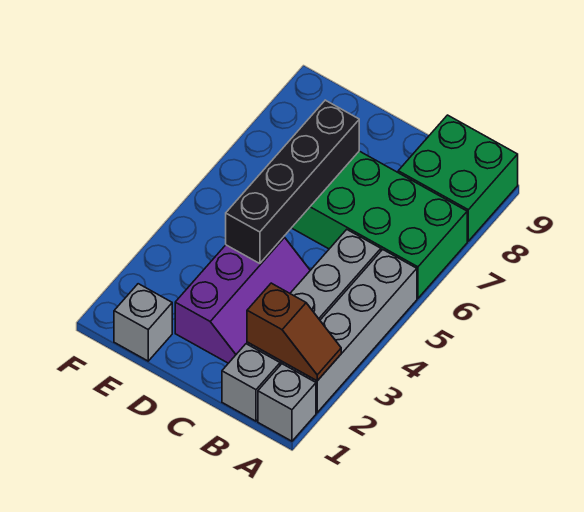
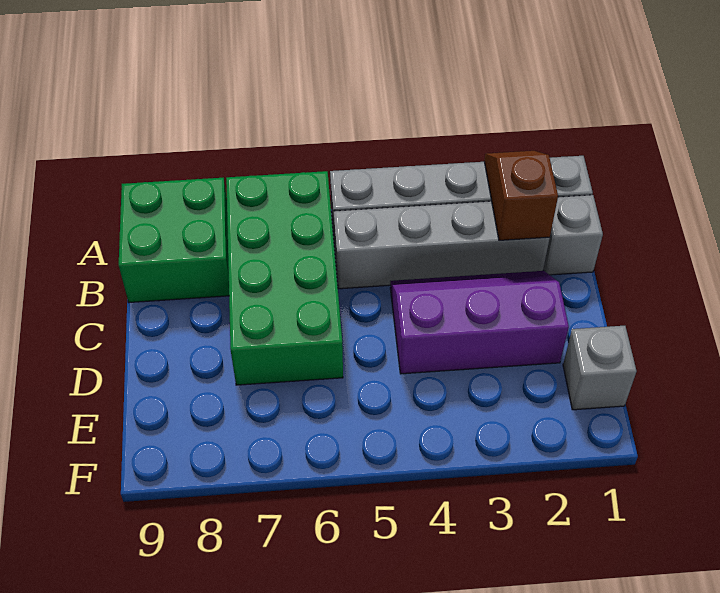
black brick D4:D7 level 2 -> none

